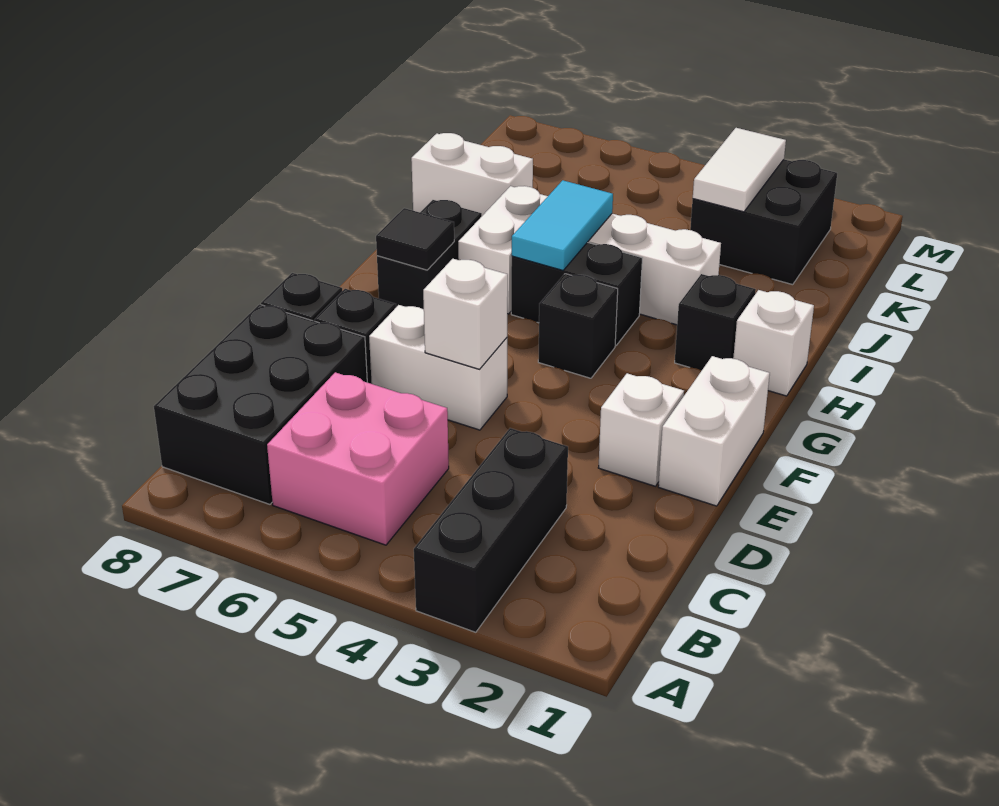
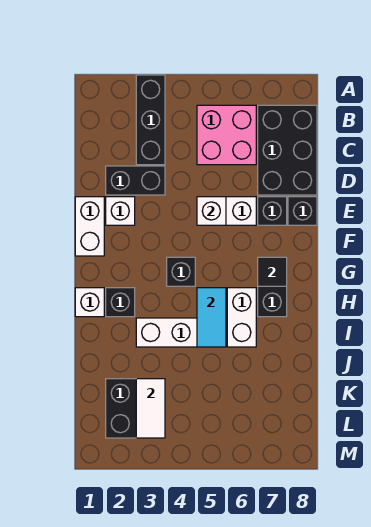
black brick H4:H5 level 1 -> black brick D2:D3 level 1
white brick J7:J8 level 1 -> none

